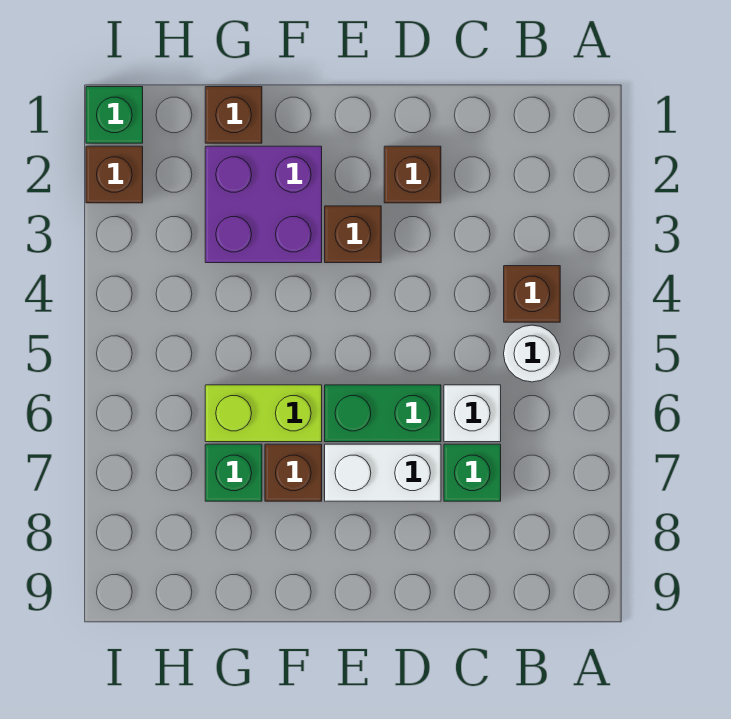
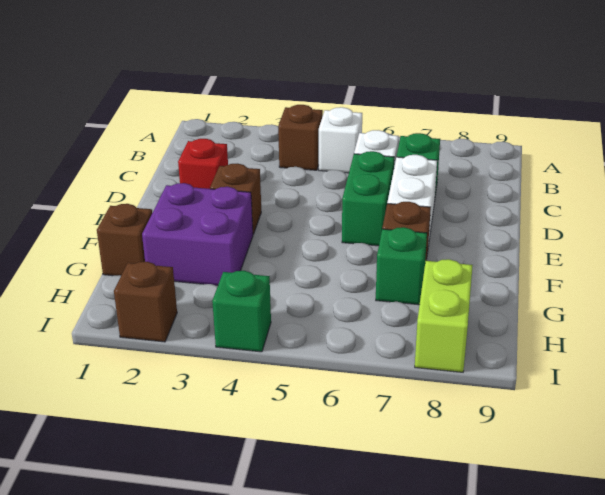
white round brick B5 level 1 -> white brick B5 level 1
brown brick D2 level 1 -> red brick D2 level 1
lime brick F6:G6 level 1 -> lime brick H8:I8 level 1
green brick I1 level 1 -> green brick I4 level 1

